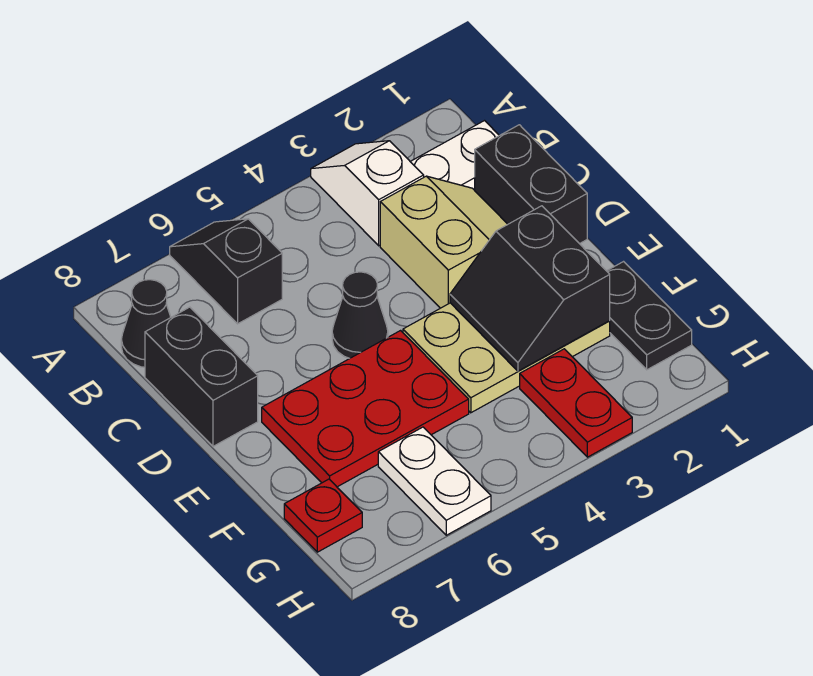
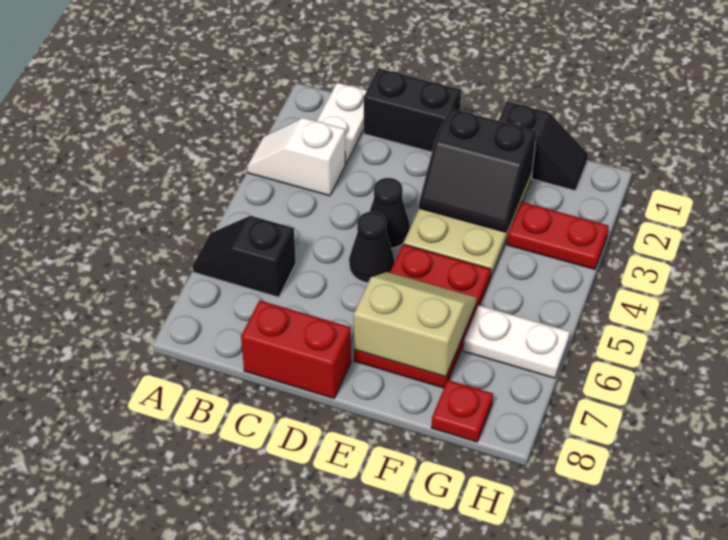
black cone B8 level 1 -> black cone D4 level 1
tan slope C2:D3 level 1 top 3 -> tan slope E6:F7 level 2 top 7
black brick C8:D8 level 1 -> red brick C8:D8 level 1
black plate F1:G1 level 1 -> black slope F1:G1 level 1 top F

